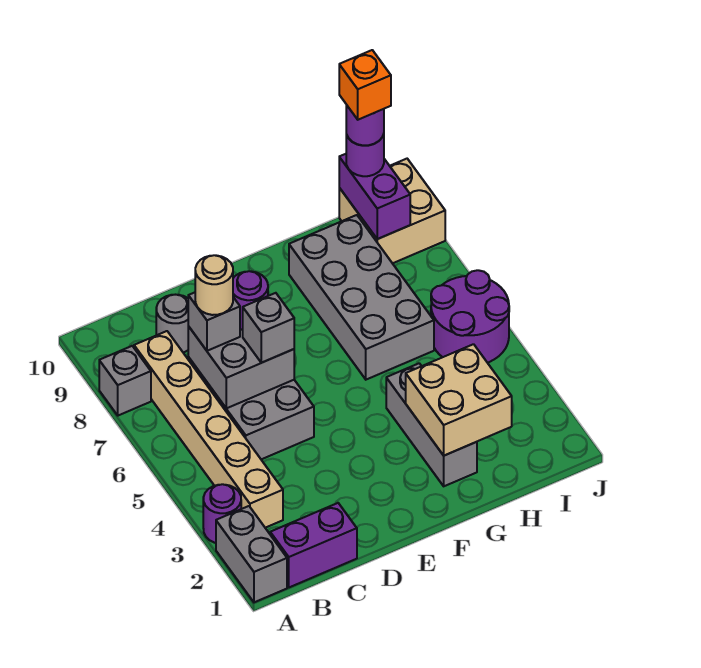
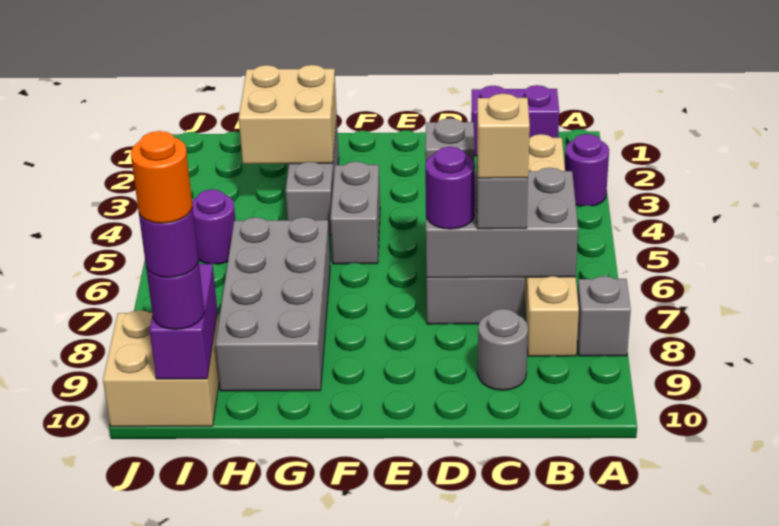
grey brick A1:A2 level 1 -> grey brick F4:F5 level 1
grey brick C6:D7 level 2 -> grey brick B6:D7 level 2
tan round brick C7 level 4 -> tan brick C7 level 4
purple round brick I5:J6 level 1 -> purple round brick I5 level 1
orange brick I10 level 5 -> orange round brick I10 level 5

